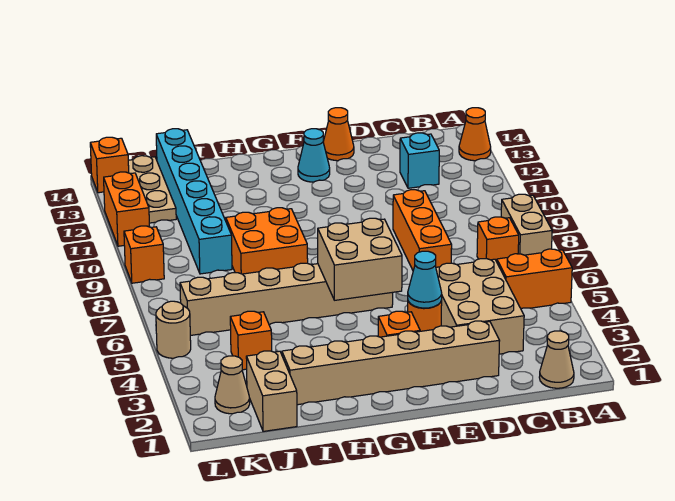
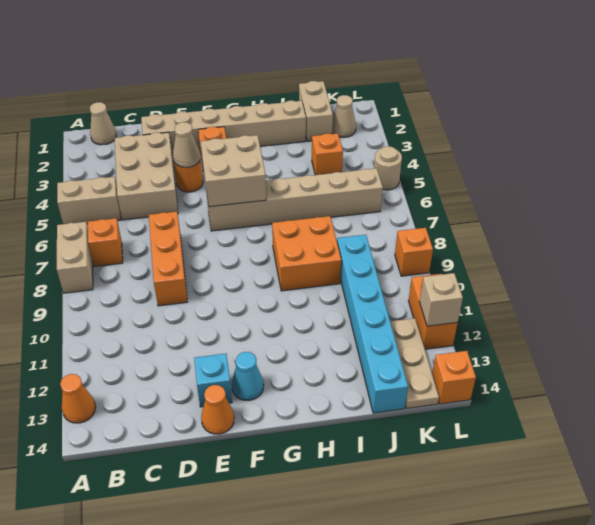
orange brick A5:B5 level 1 -> tan brick A5:B5 level 1
cyan brick C12 level 1 -> cyan brick E13 level 1
cyan cone E4 level 2 -> tan cone E4 level 2
none -> tan brick L12 level 2

